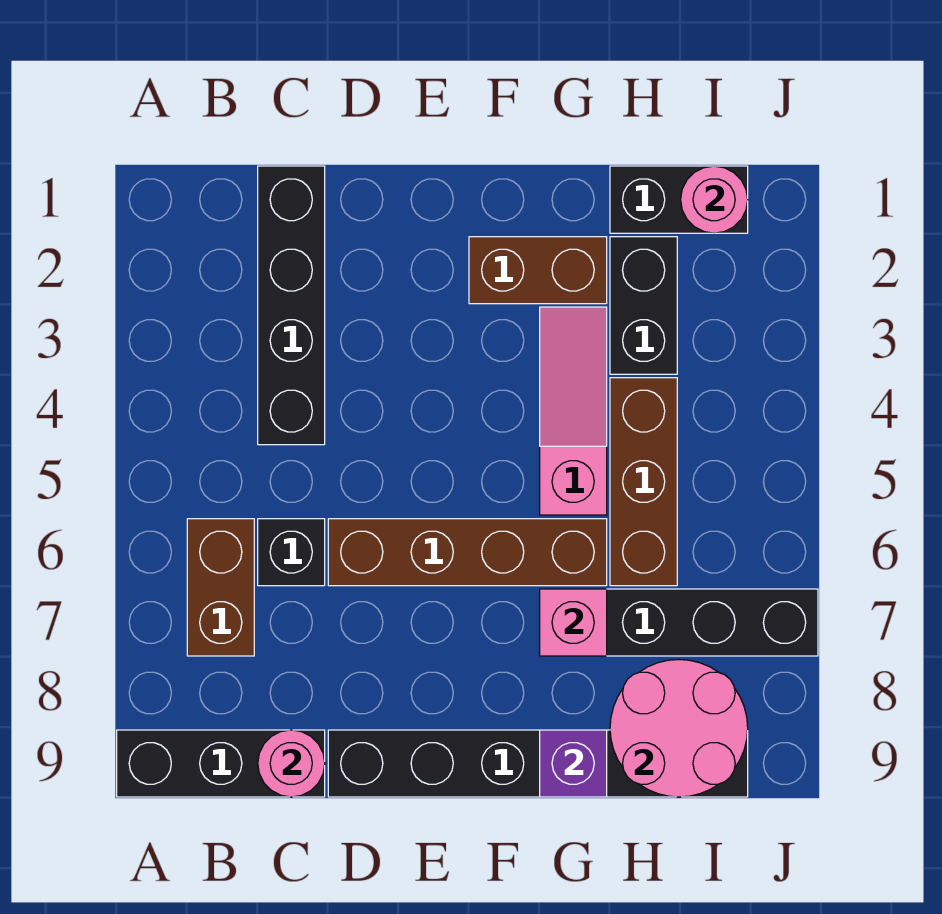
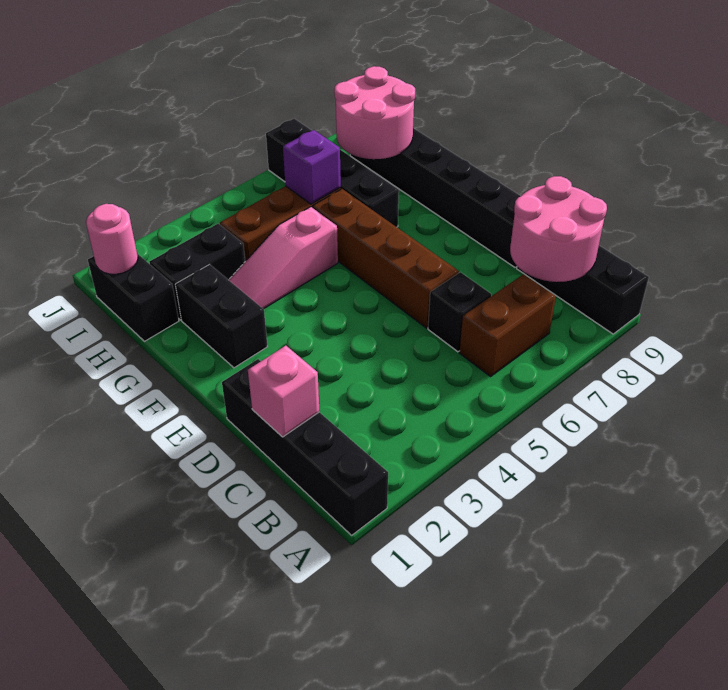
black brick C1:C4 level 1 -> black brick A1:D1 level 1
pink round brick C9 level 2 -> pink round brick B8:C9 level 2
brown brick F2:G2 level 1 -> black brick F2:G2 level 1
pink brick G7 level 2 -> pink brick C1 level 2
purple brick G9 level 2 -> purple brick H6 level 2

